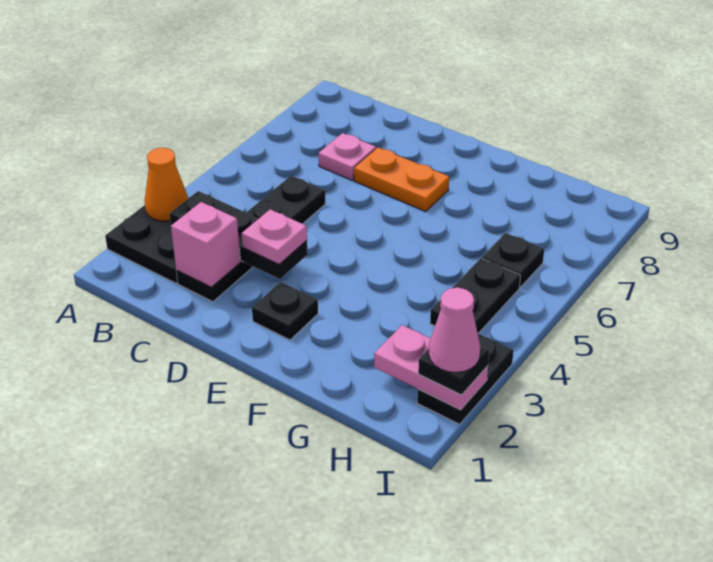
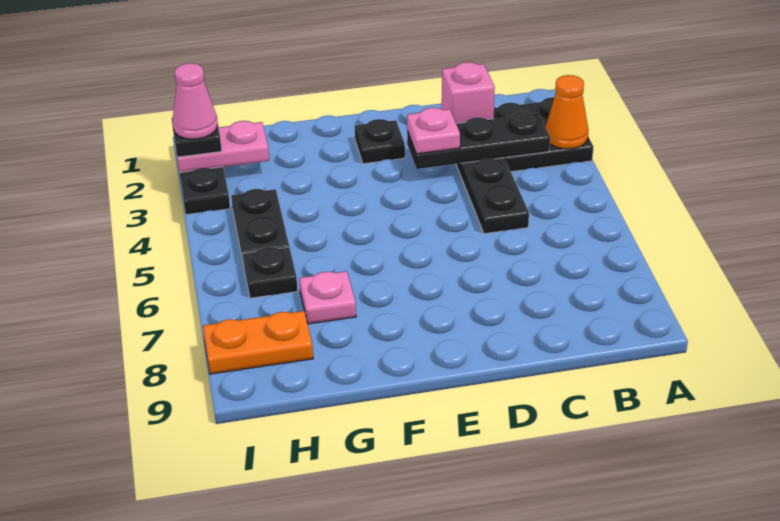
pink plate C7 level 1 -> pink plate G7 level 1
orange plate D7:E7 level 1 -> orange plate H8:I8 level 1

